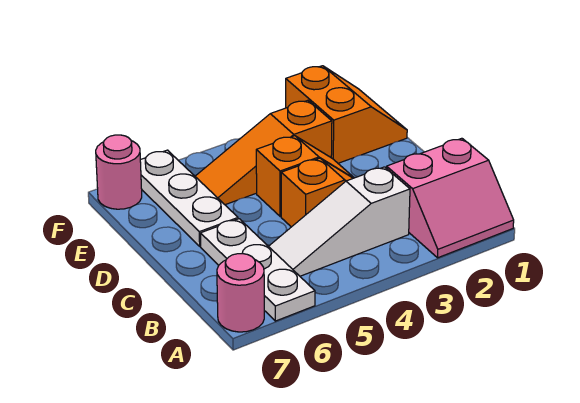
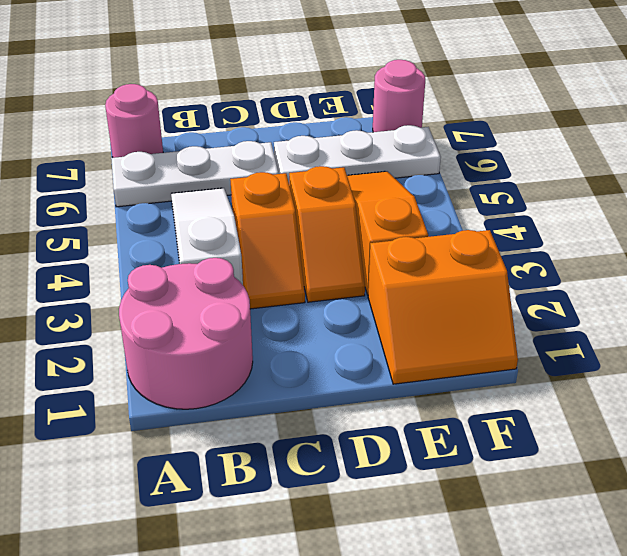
pink slope A1:B2 level 1 top B -> pink round brick A1:B2 level 1

